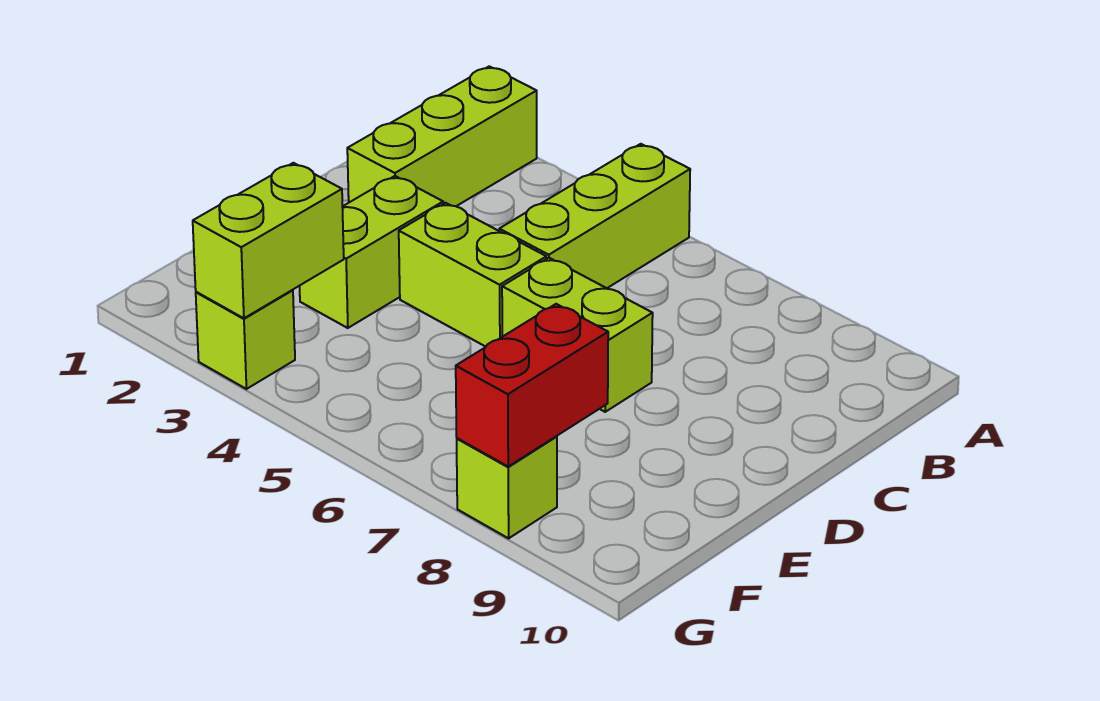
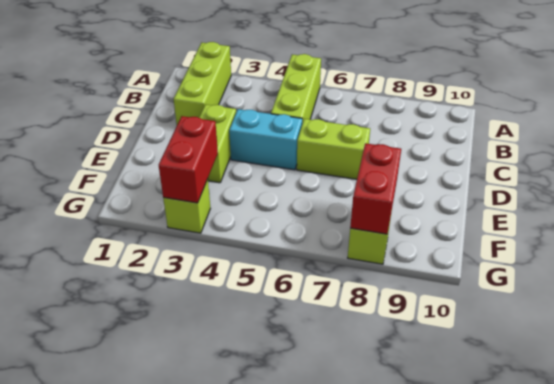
lime brick D4:D5 level 1 -> cyan brick D4:D5 level 1
lime brick F3:G3 level 2 -> red brick F3:G3 level 2

